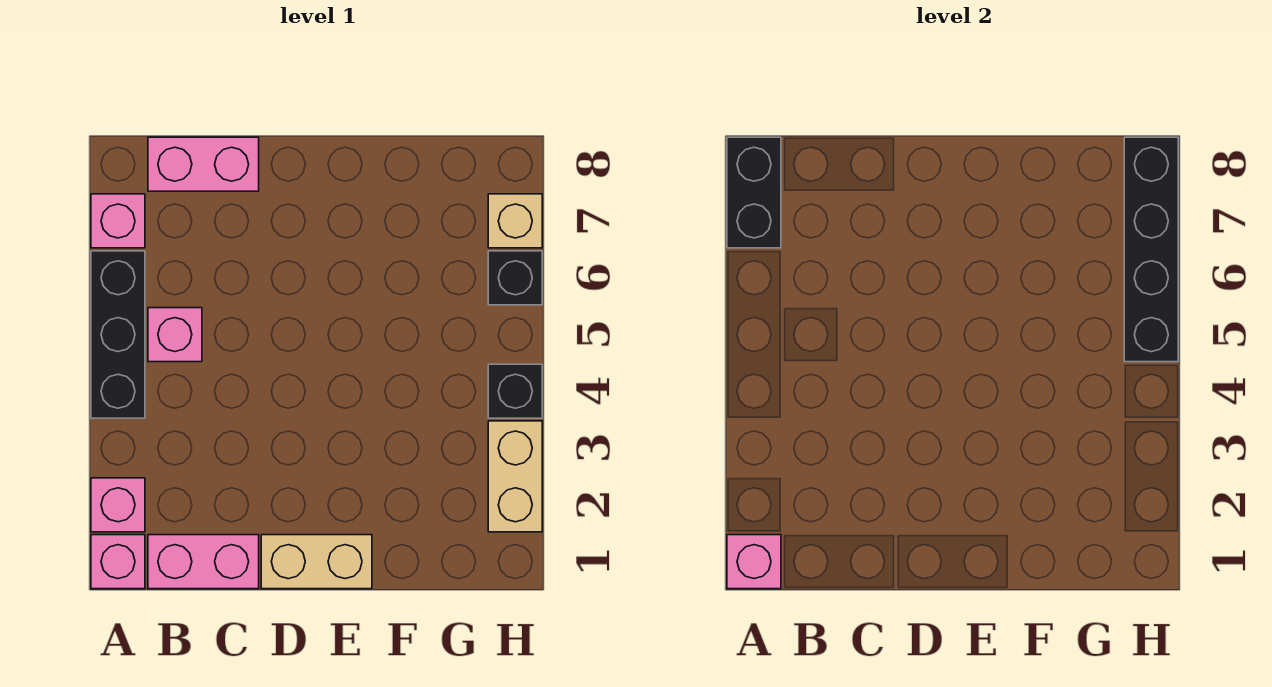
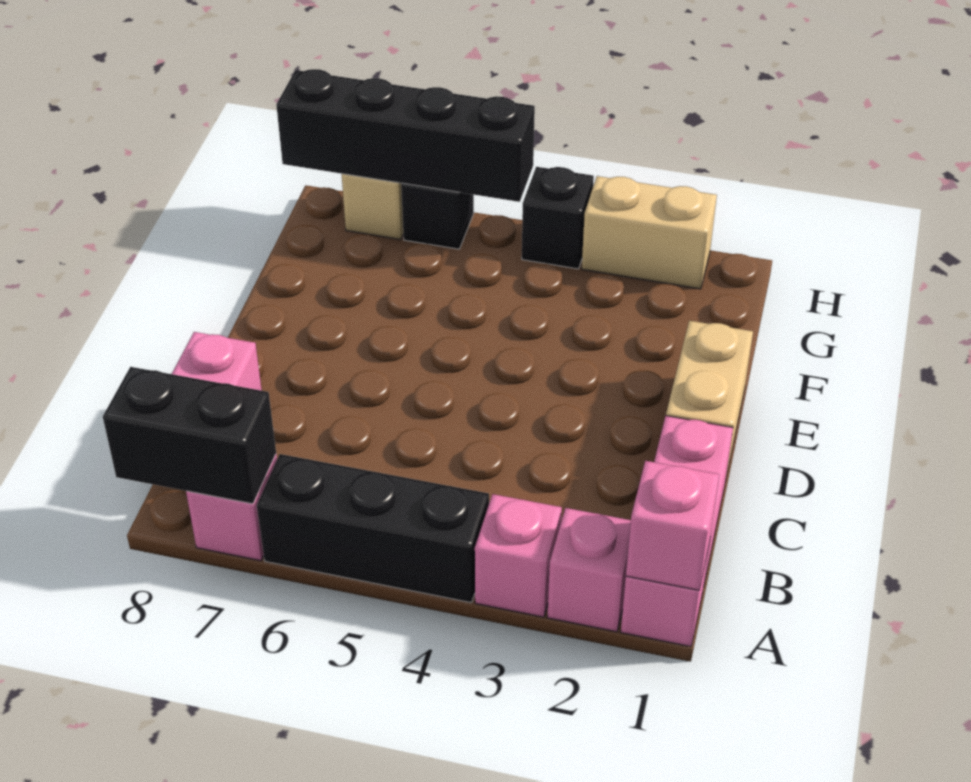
pink brick B5 level 1 -> pink brick A3 level 1

